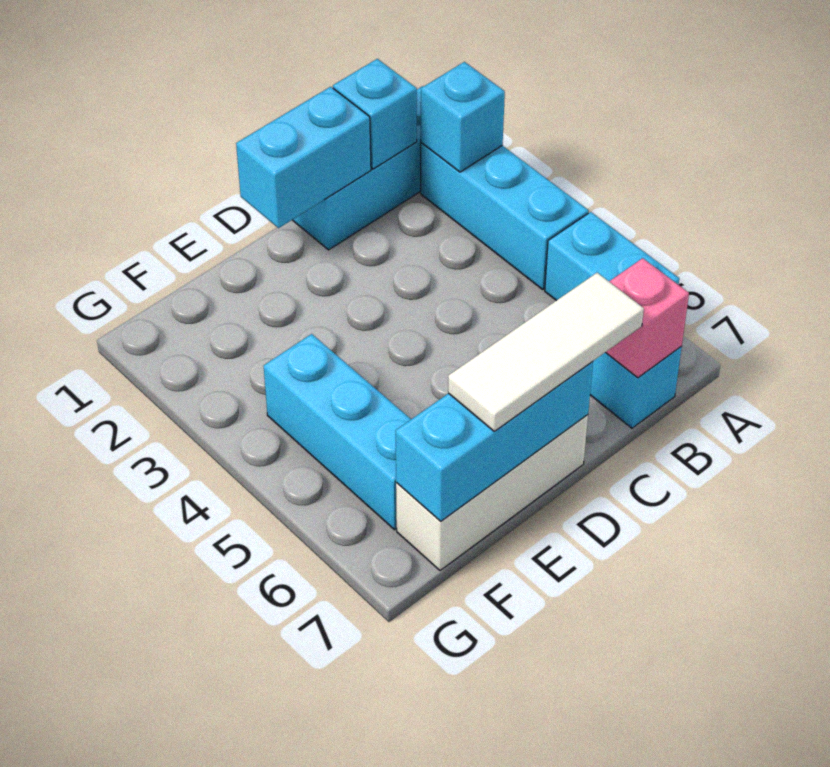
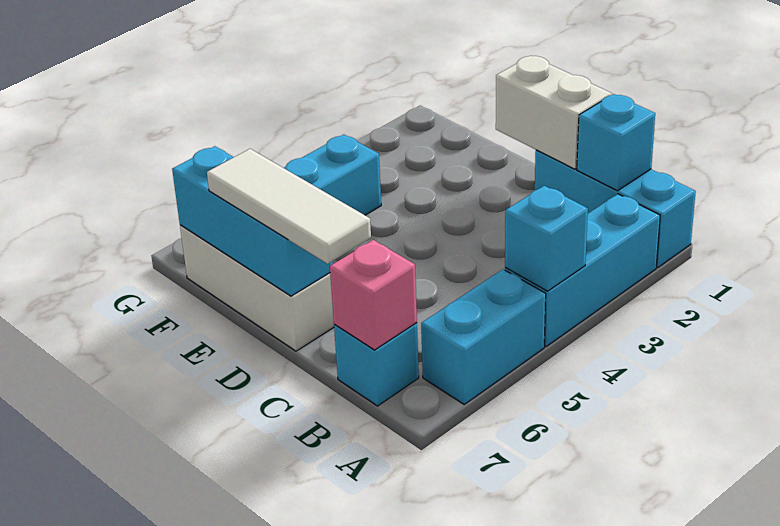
cyan brick A2 level 2 -> cyan brick A4 level 2
cyan brick C1:D1 level 2 -> white brick C1:D1 level 2

